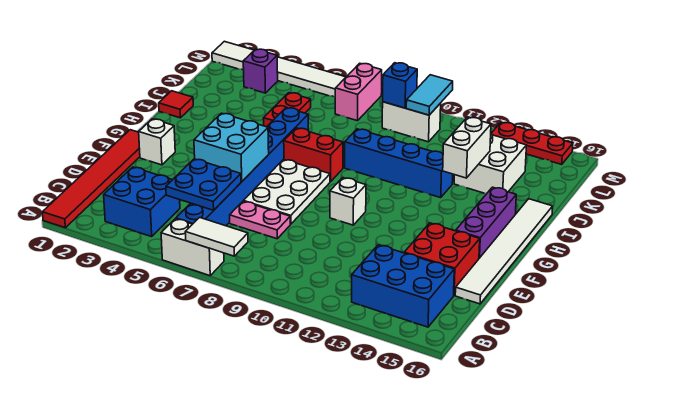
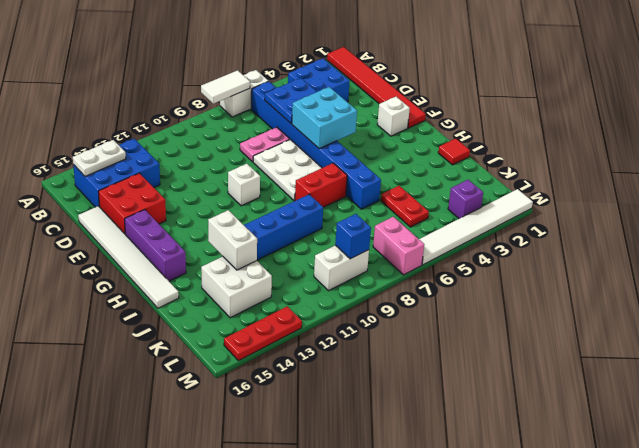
none -> white plate B14:B15 level 2
cyan tile L10:M10 level 2 -> none

